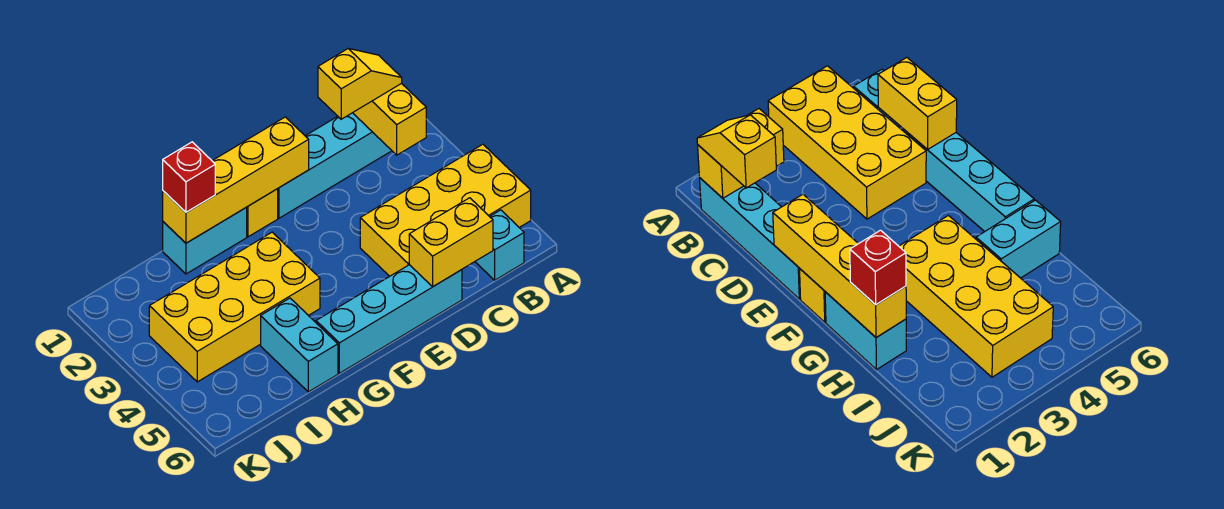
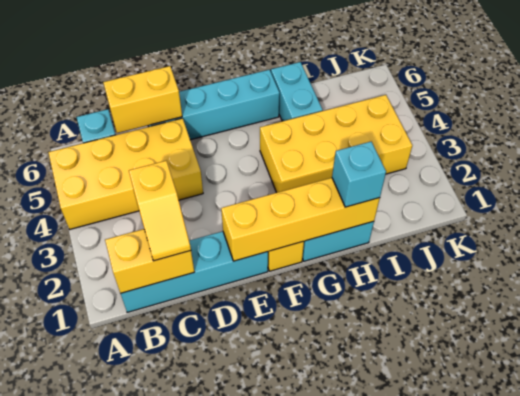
yellow brick B1:B2 level 2 -> yellow brick B1:C1 level 2
yellow slope B1:C1 level 3 top C -> yellow slope C1:C2 level 3 top 2
red brick H1 level 3 -> cyan brick H1 level 3

